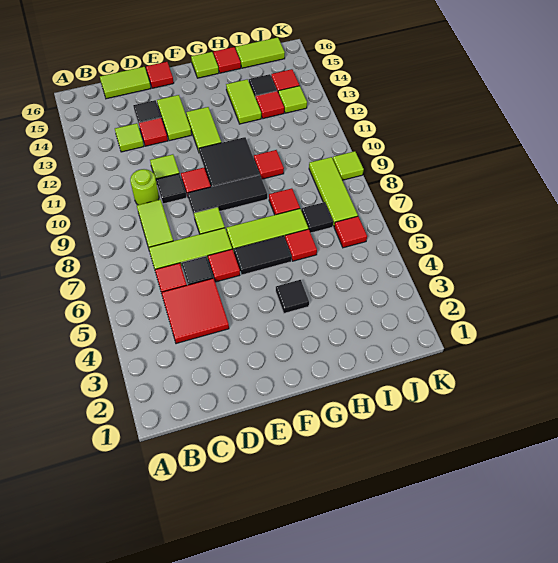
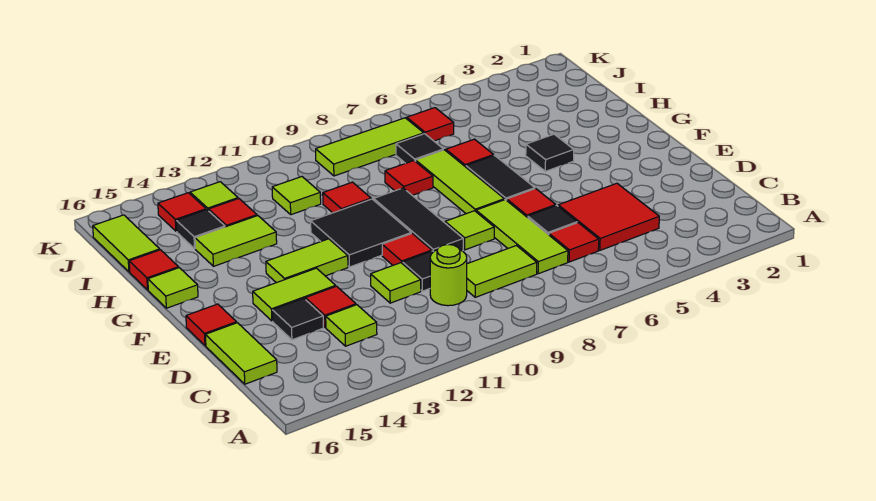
lime tile K9 level 1 -> lime tile I11 level 1

